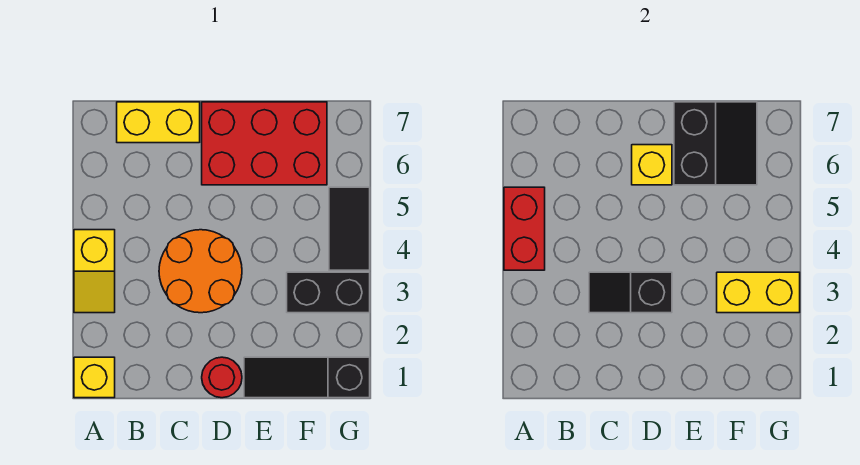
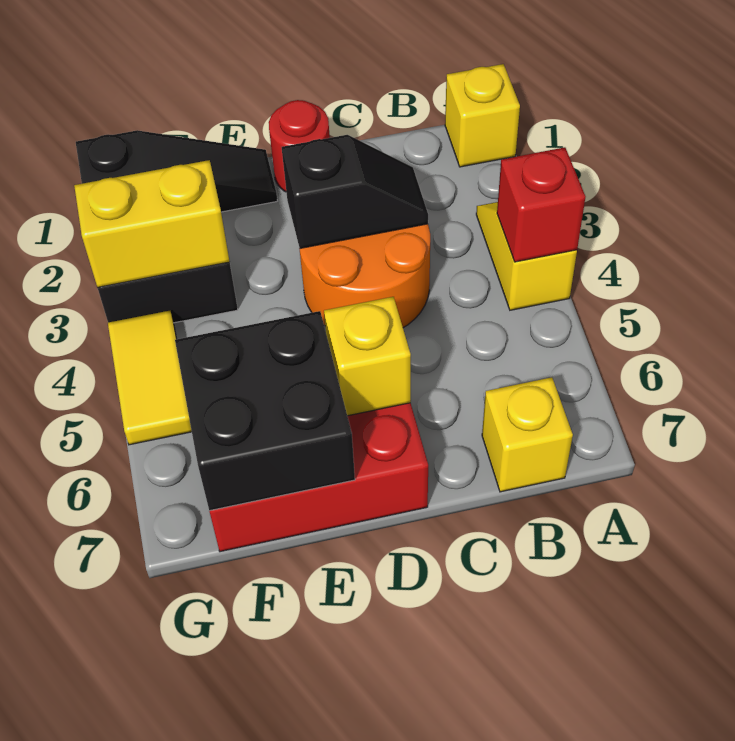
red brick A4:A5 level 2 -> red brick A4 level 2
yellow brick B7:C7 level 1 -> yellow brick B7 level 1
black slope E6:F7 level 2 top E -> black brick E6:F7 level 2
black tile G4:G5 level 1 -> yellow tile G4:G5 level 1

